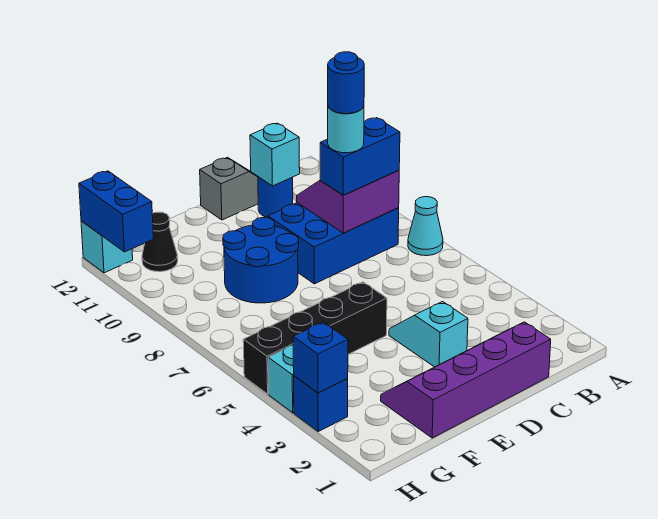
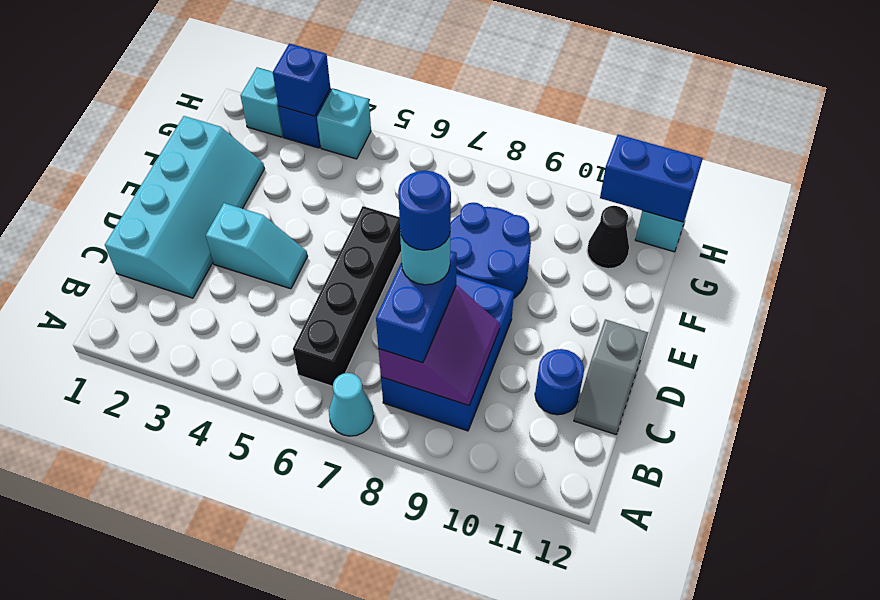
purple slope C1:F2 level 1 top 1 -> cyan slope C1:F2 level 1 top 1
cyan brick C11 level 2 -> cyan brick H2 level 1
black brick E5:H5 level 1 -> black brick B6:E6 level 1

